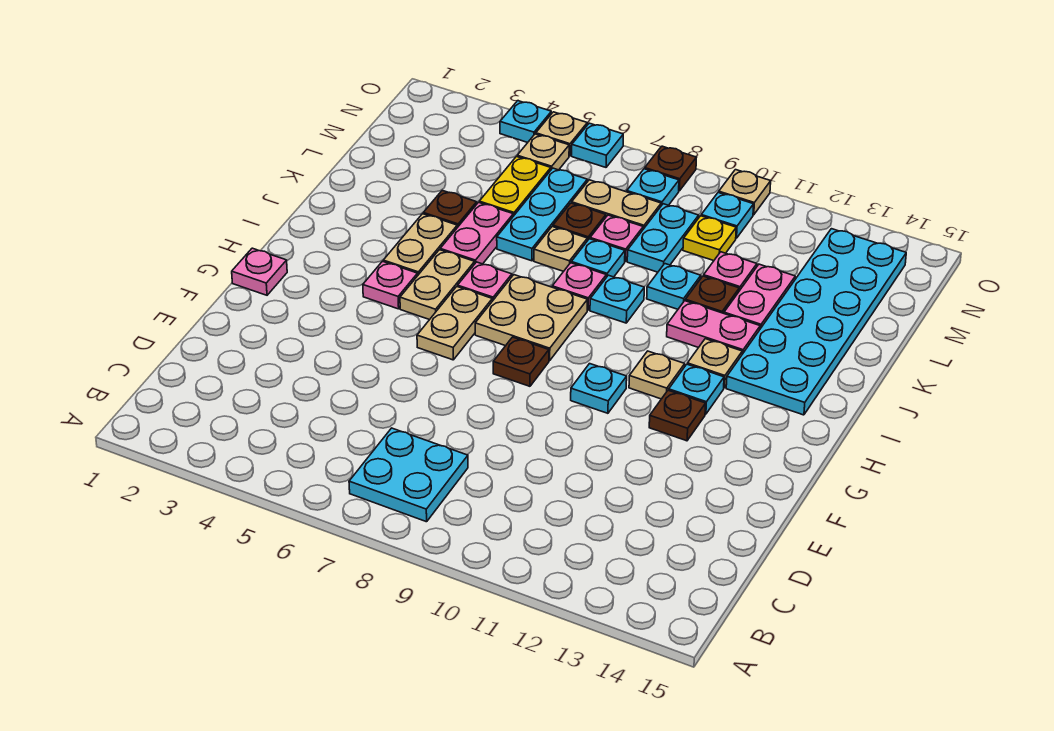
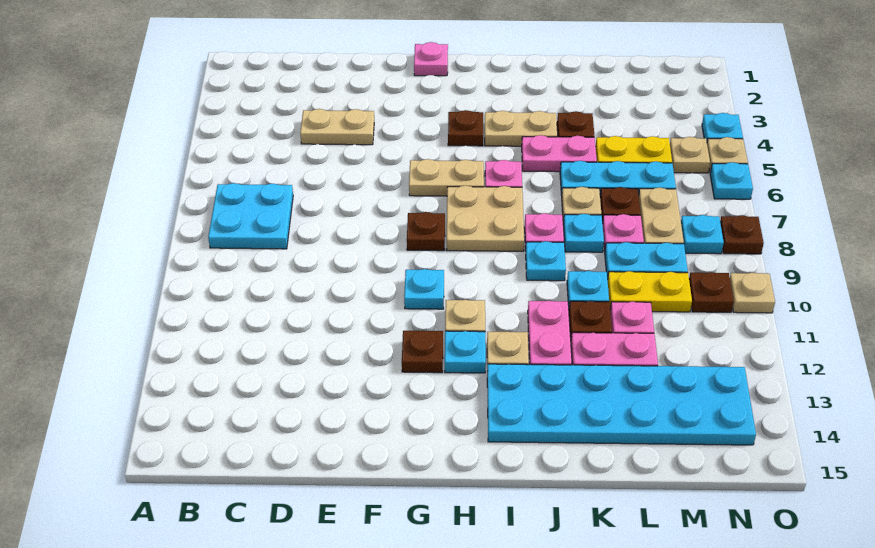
pink plate H4 level 1 -> brown plate H4 level 1
tan plate H5:I5 level 1 -> tan plate D4:E4 level 1
yellow plate M10 level 1 -> yellow plate L10:M10 level 1
cyan plate N10 level 1 -> brown plate N10 level 1

